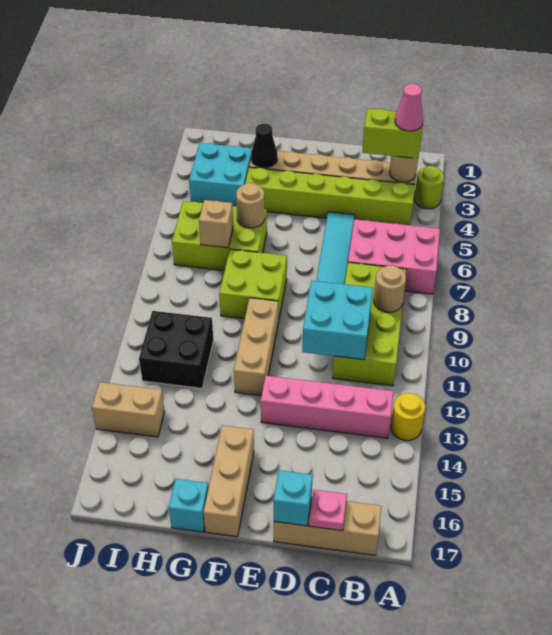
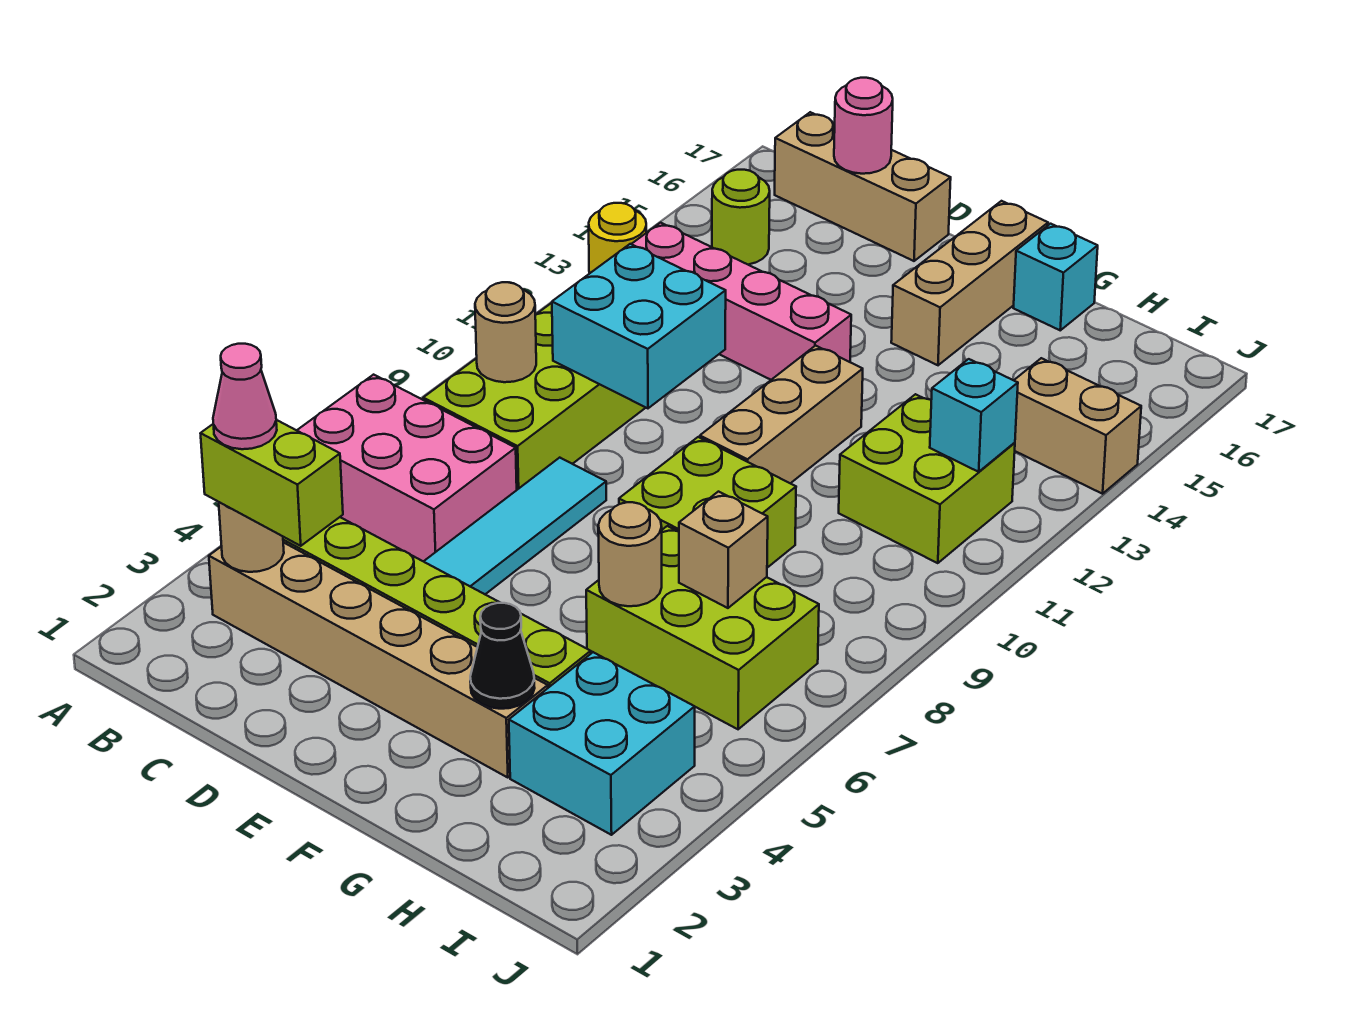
lime round brick A3 level 1 -> lime round brick B15 level 1
pink plate C17 level 2 -> pink round brick C17 level 2
cyan brick D17 level 2 -> cyan brick I12 level 2
black brick H11:I12 level 1 -> lime brick H11:I12 level 1

